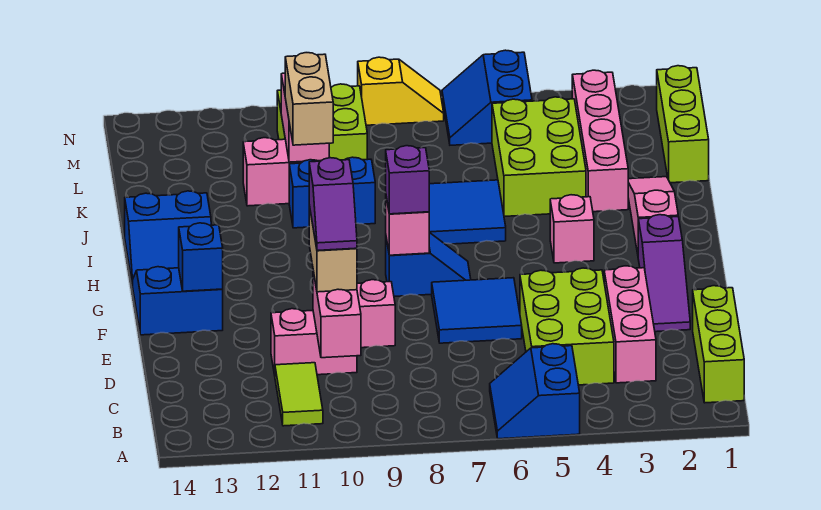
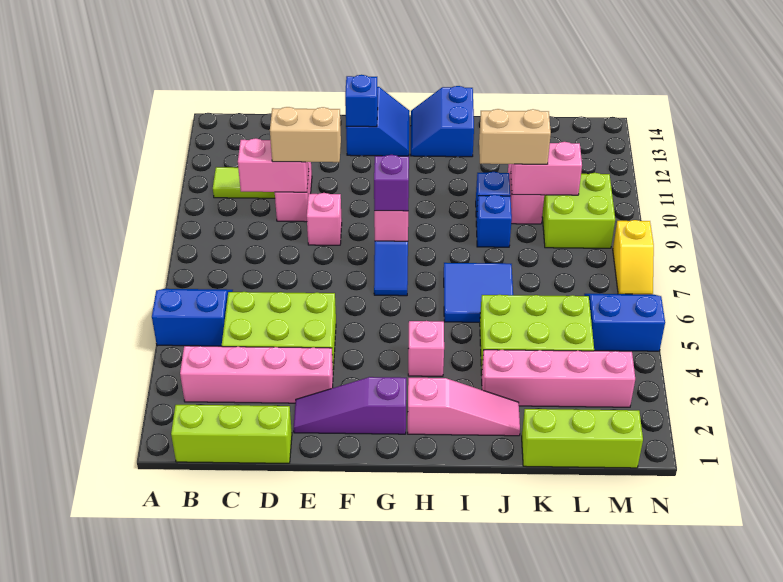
pink brick C3:E3 level 1 -> pink brick B3:E3 level 1
purple slope D10:E10 level 4 top E -> none
blue tile E6:F7 level 1 -> none

